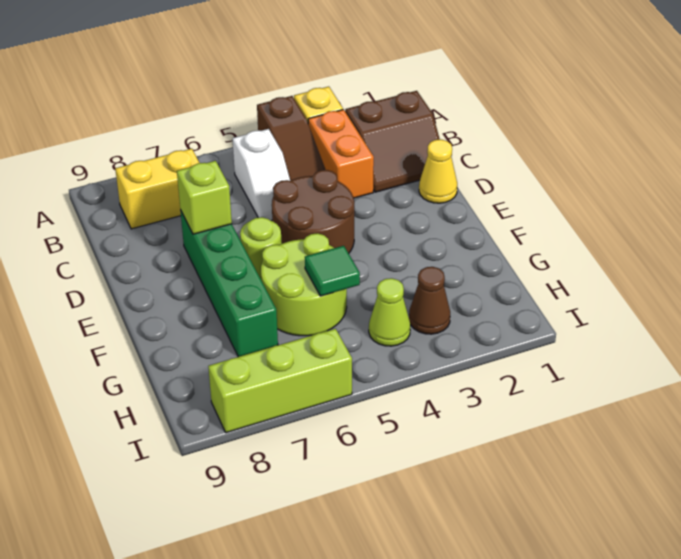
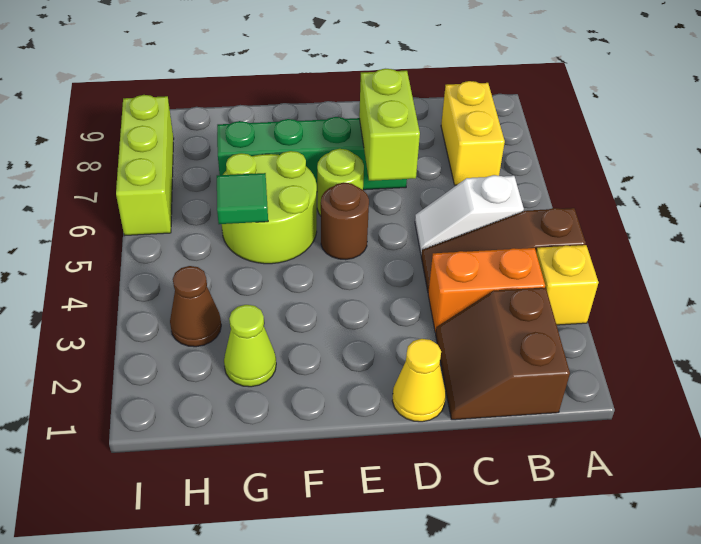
brown round brick D4:E5 level 1 -> brown round brick E5 level 1
lime brick D7 level 2 -> lime brick D6:D7 level 2
lime cone H4 level 1 -> lime cone G2 level 1

